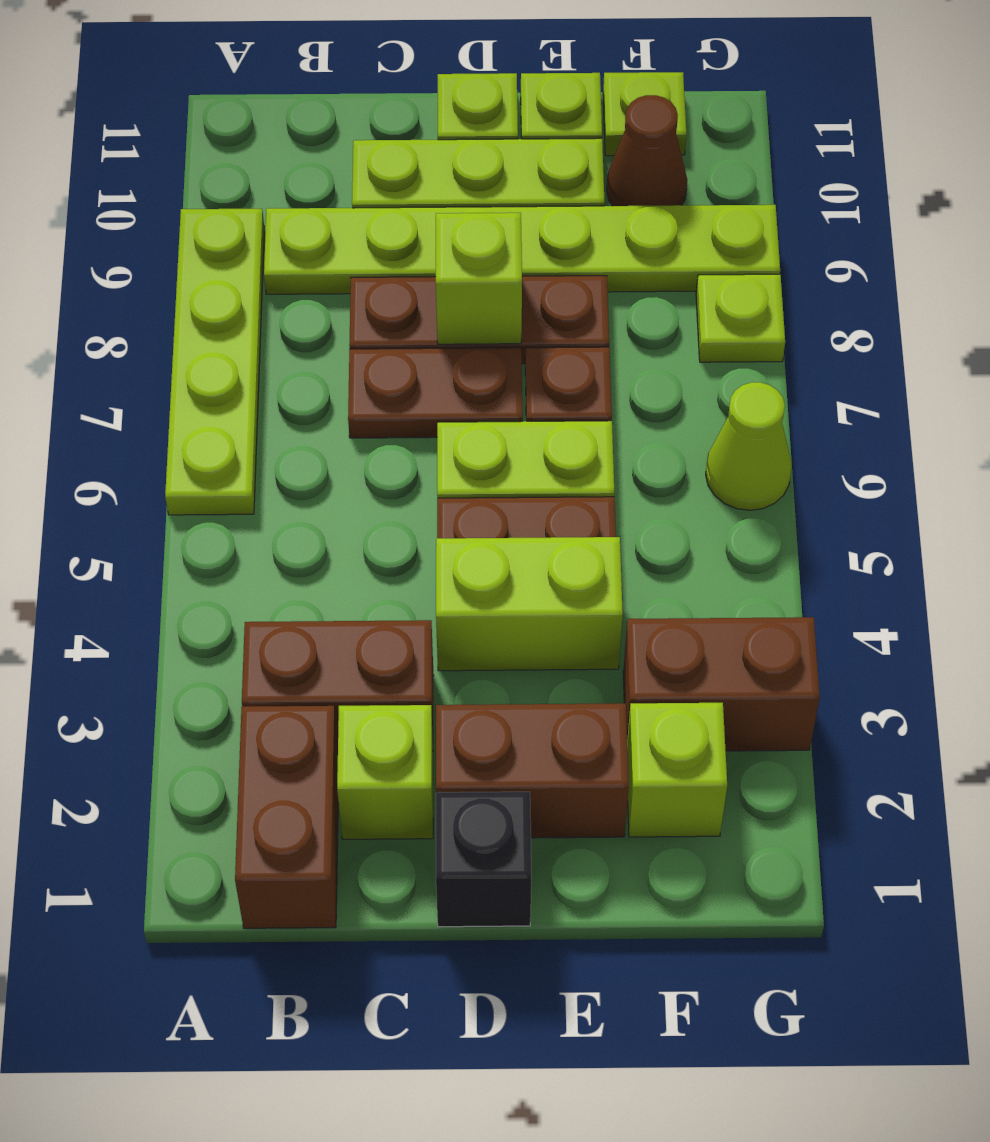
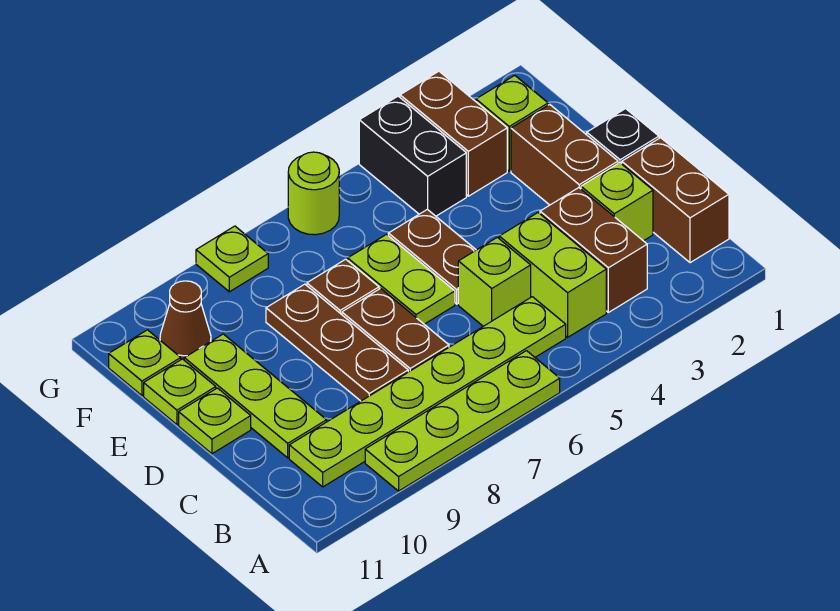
brown brick B1:B2 level 1 -> brown brick B1:C1 level 1
lime plate B9:G9 level 1 -> lime plate B5:B10 level 1
lime brick D4:E4 level 1 -> lime brick B4:C4 level 1
lime brick D8 level 2 -> lime brick C5 level 1
none -> black brick F4:G4 level 1
lime cone G6 level 1 -> lime round brick G6 level 1

